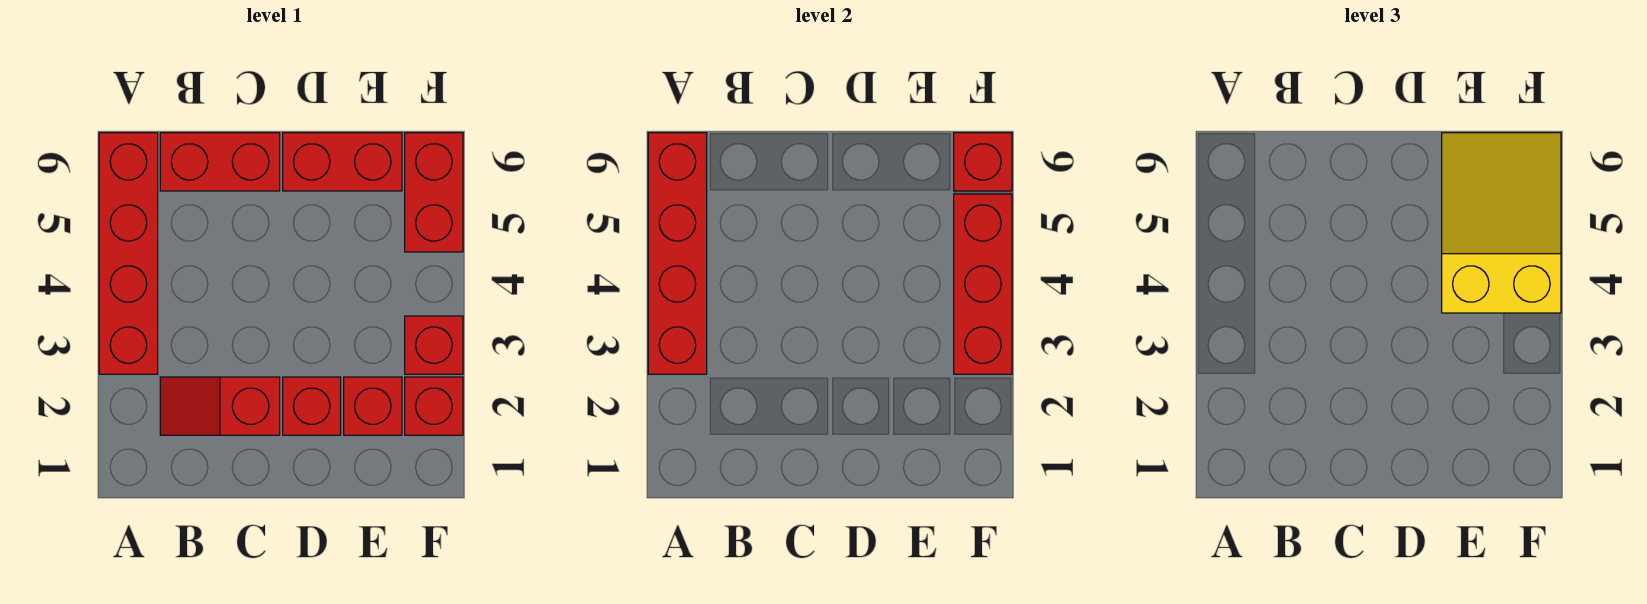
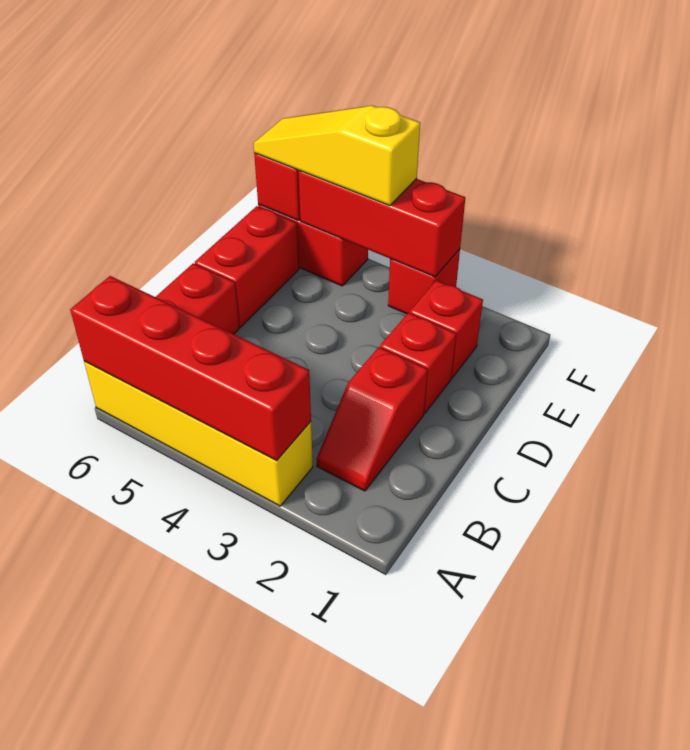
red brick A3:A6 level 1 -> yellow brick A3:A6 level 1
yellow slope E4:F6 level 3 top 4 -> yellow slope F4:F6 level 3 top 4
red brick F2 level 1 -> none

